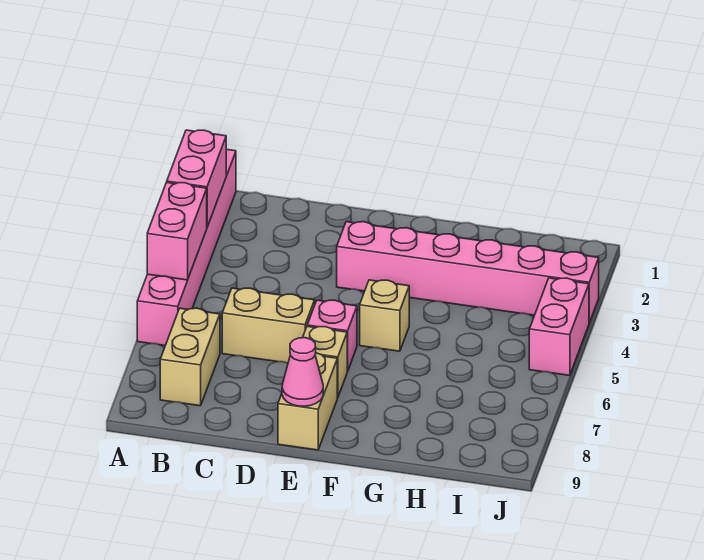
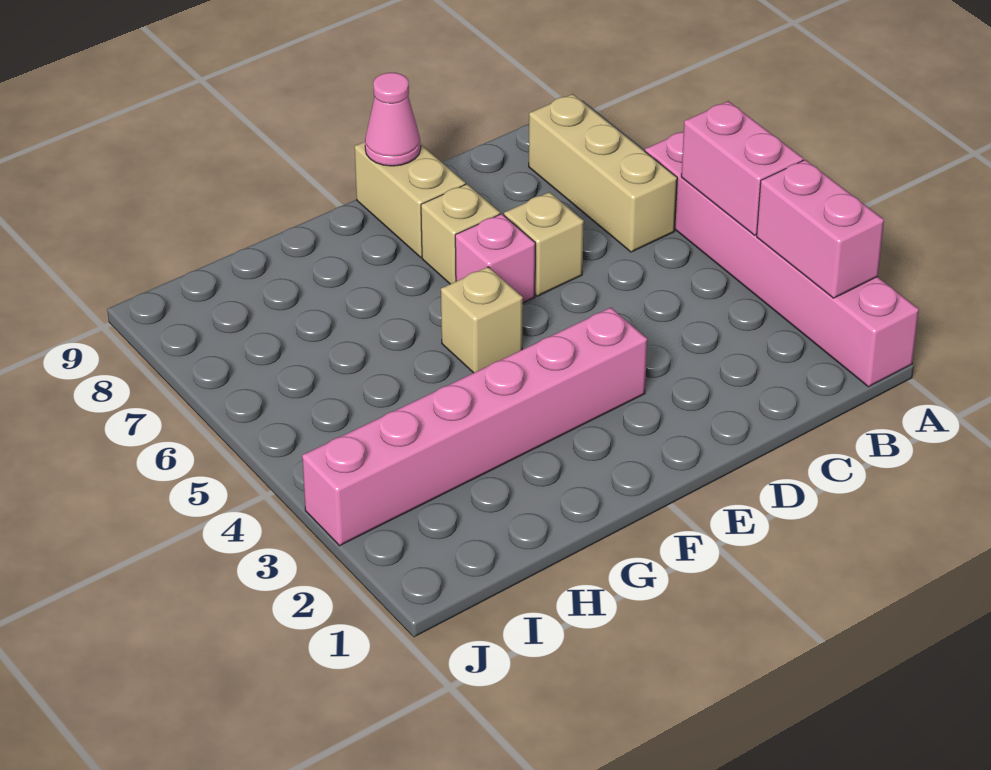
tan brick B7:B8 level 1 -> tan brick B6:B8 level 1
tan brick C6:D6 level 1 -> tan brick D6 level 1
pink brick J4:J5 level 1 -> none

